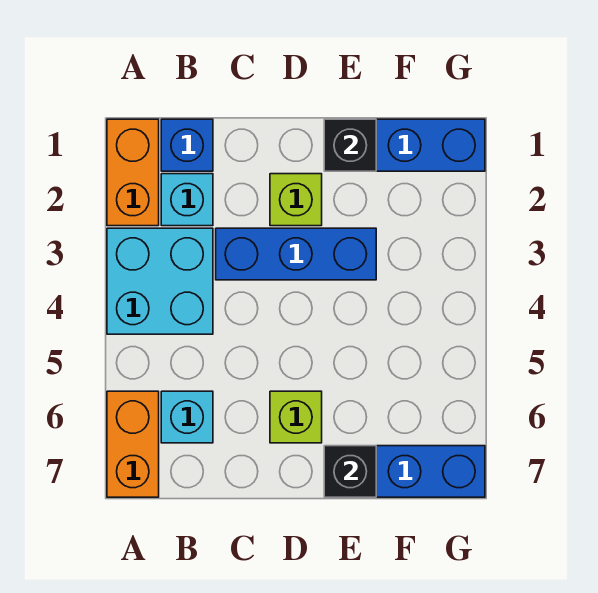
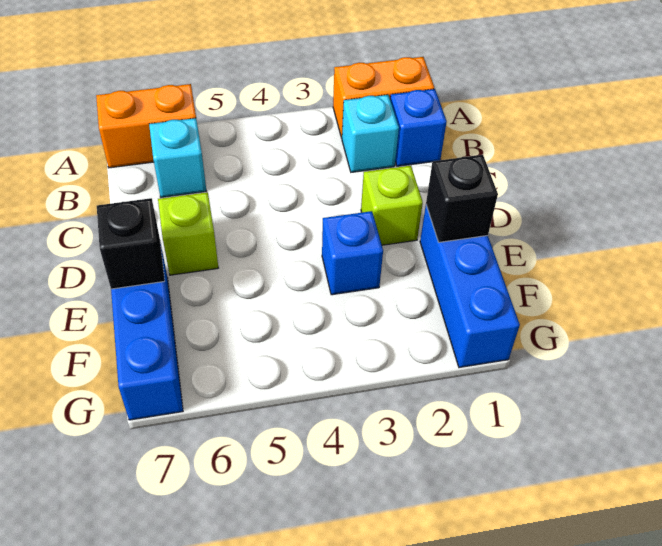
cyan brick A3:B4 level 1 -> none
blue brick C3:E3 level 1 -> blue brick E3 level 1

